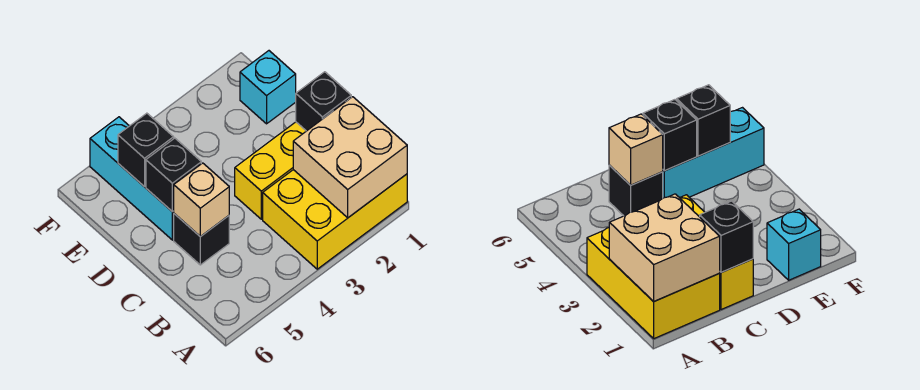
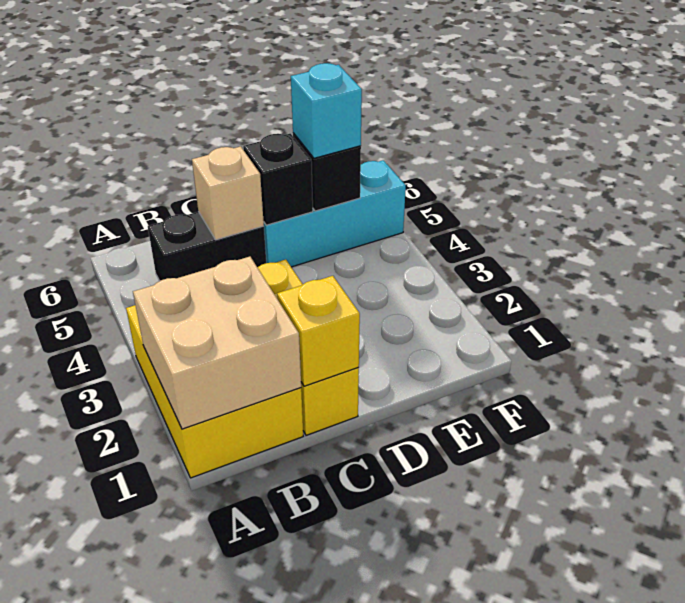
black brick C1 level 2 -> yellow brick C1 level 2
black brick C5 level 1 -> black brick B5:C5 level 1
cyan brick E1 level 1 -> cyan brick E5 level 3

